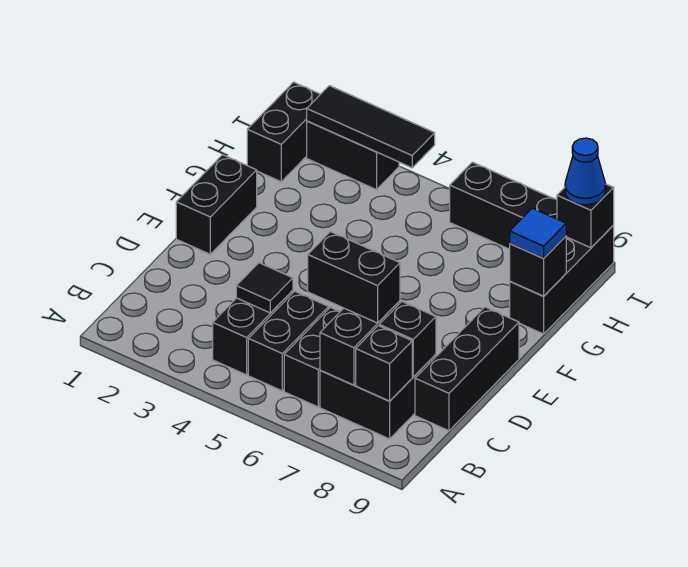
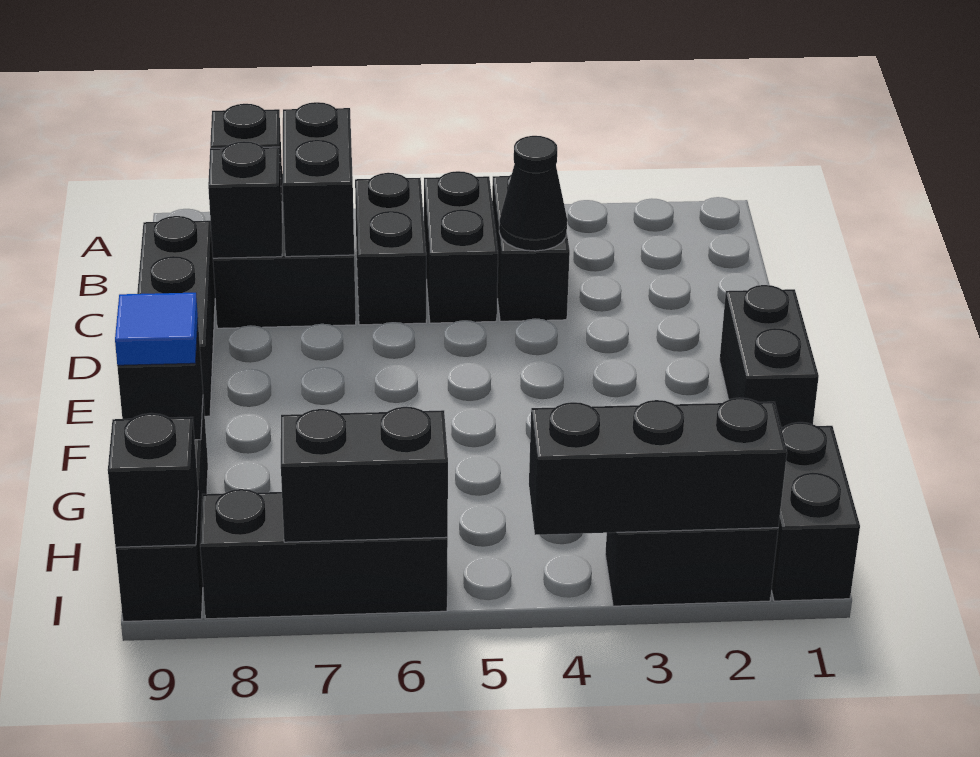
black tile C4 level 2 -> black cone C4 level 2
black brick C6:C7 level 3 -> black brick I6:I7 level 2
black tile I2:I4 level 2 -> black brick I2:I4 level 2
blue cone I9 level 3 -> none

